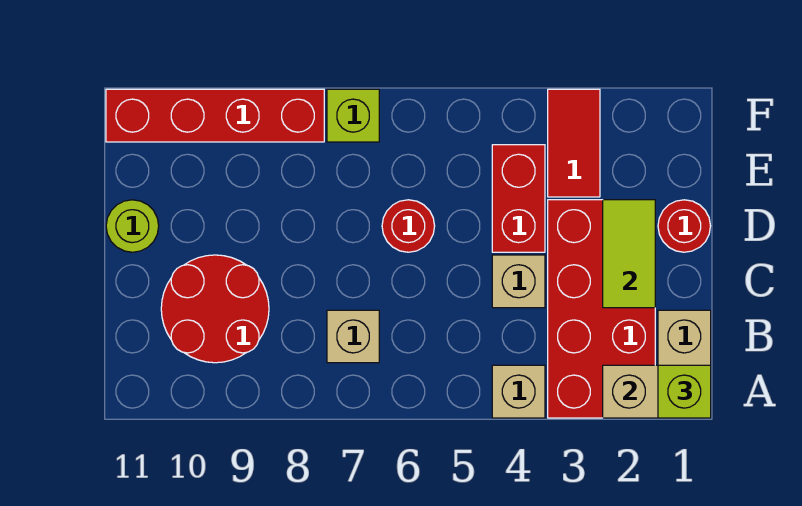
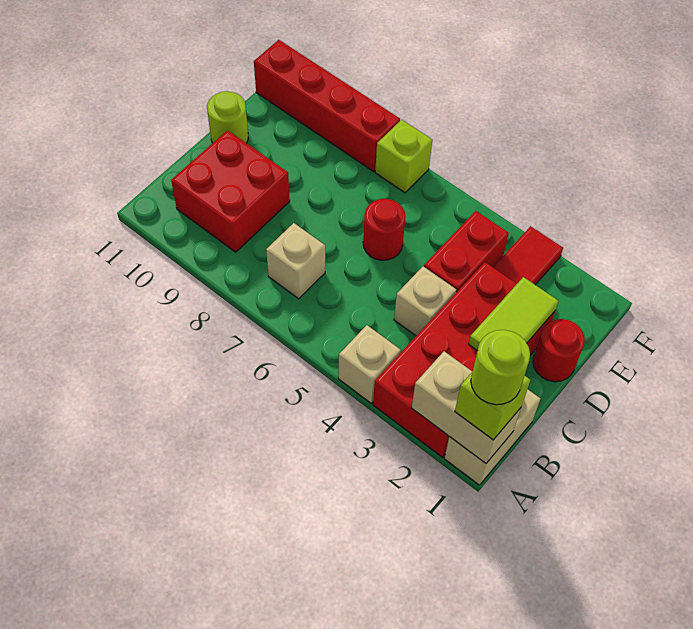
none -> lime round brick A1 level 4
red round brick B9:C10 level 1 -> red brick B9:C10 level 1

